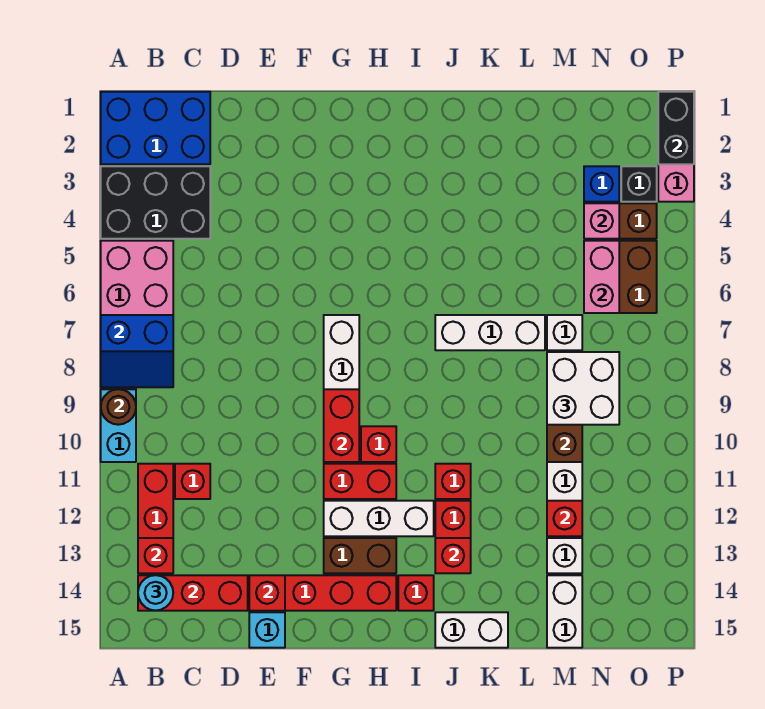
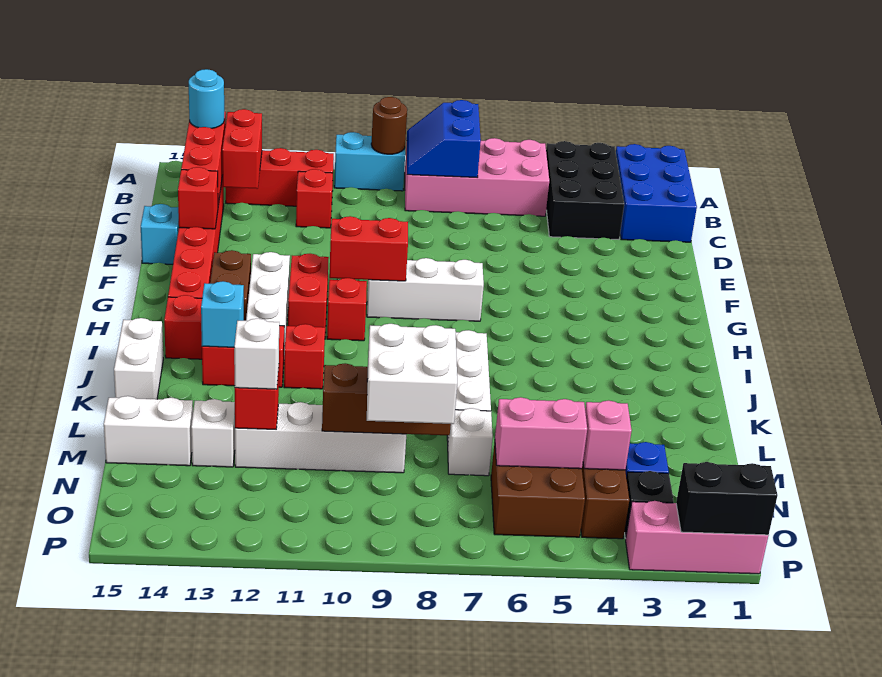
red brick B13 level 2 -> red brick B13:C13 level 2
red brick J13 level 2 -> cyan brick J13 level 2
none -> white brick M12 level 3

